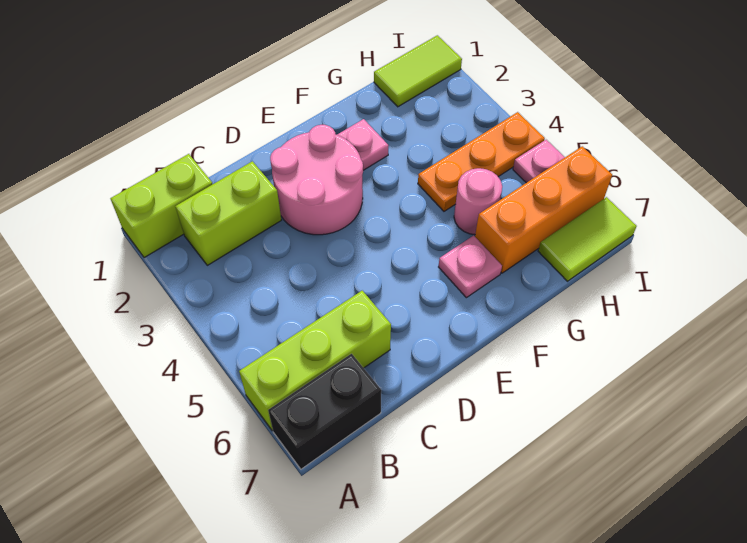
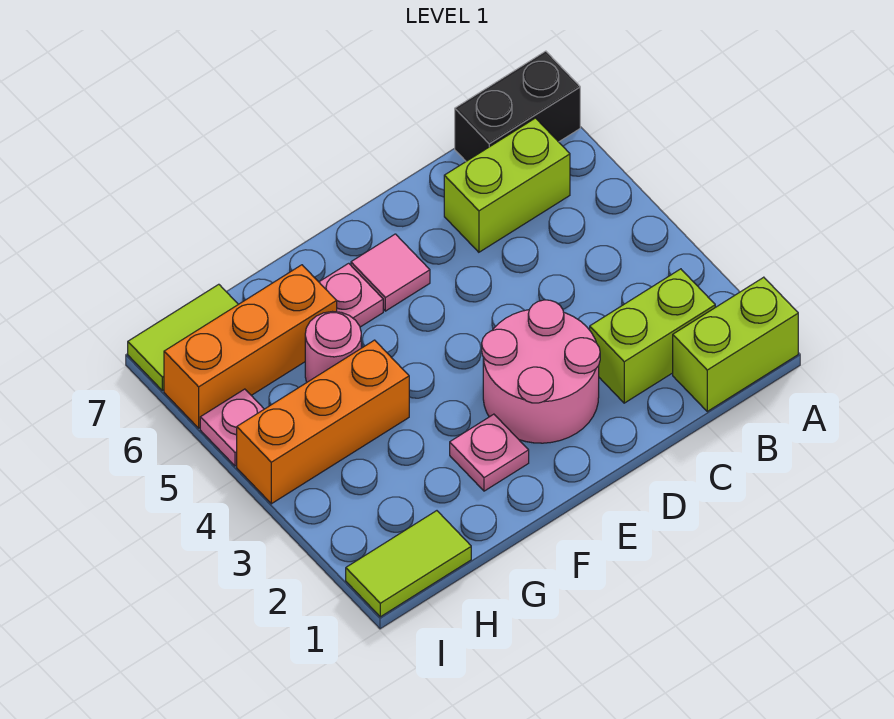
lime brick A6:C6 level 1 -> lime brick B6:C6 level 1
none -> pink tile E6 level 1
orange plate G4:I4 level 1 -> orange brick G4:I4 level 1

